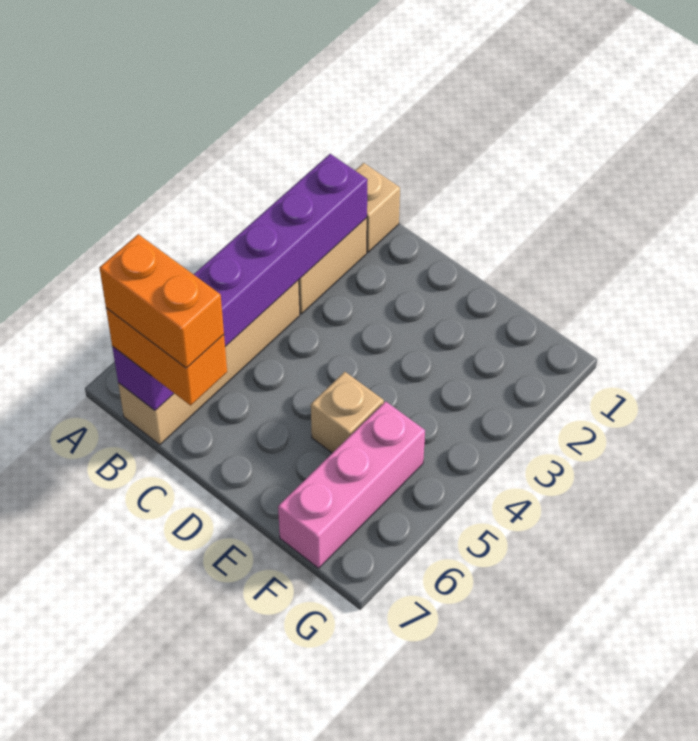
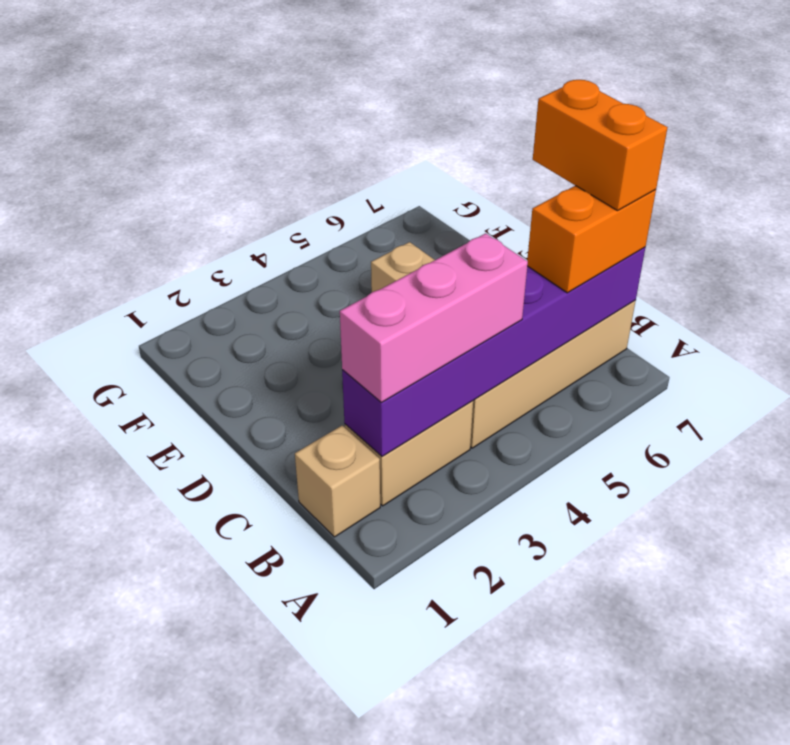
orange brick B7:C7 level 3 -> orange brick B6:B7 level 3
pink brick F5:F7 level 1 -> pink brick B2:B4 level 3

